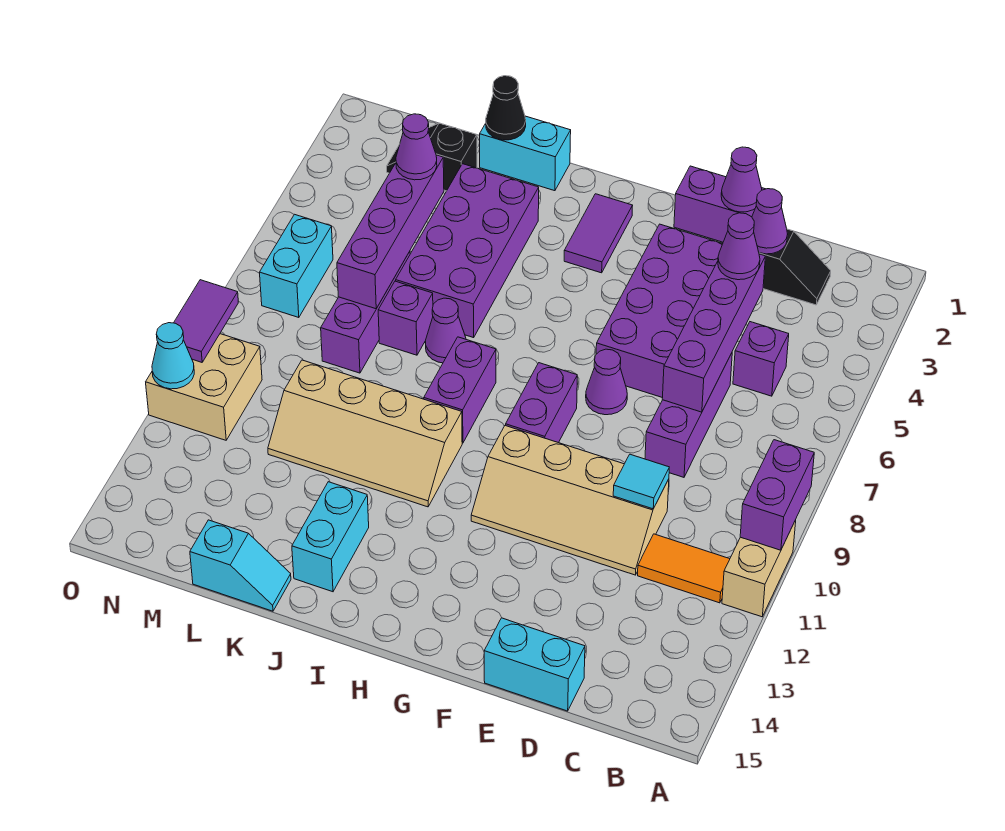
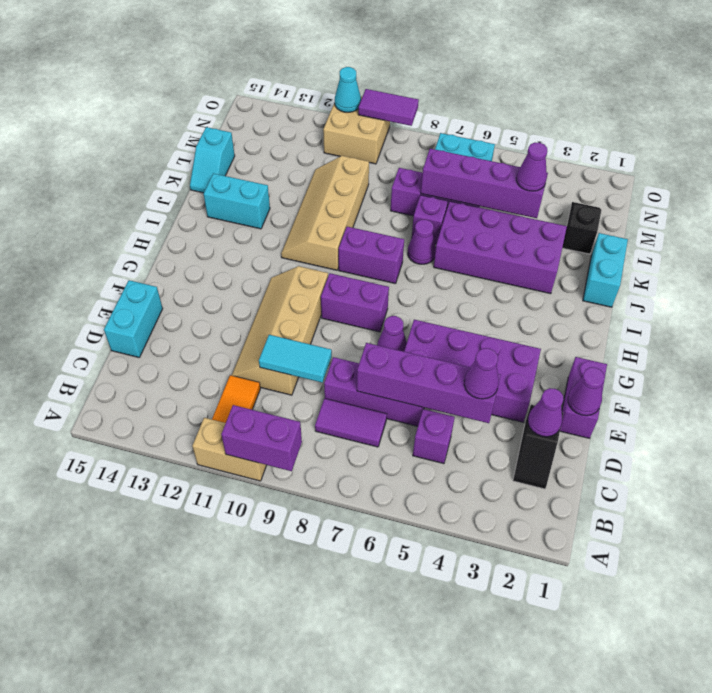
cyan tile D10 level 2 -> cyan tile D9:D10 level 2
purple tile H2:H3 level 1 -> purple tile C7:C8 level 1
black cone K1 level 2 -> none

